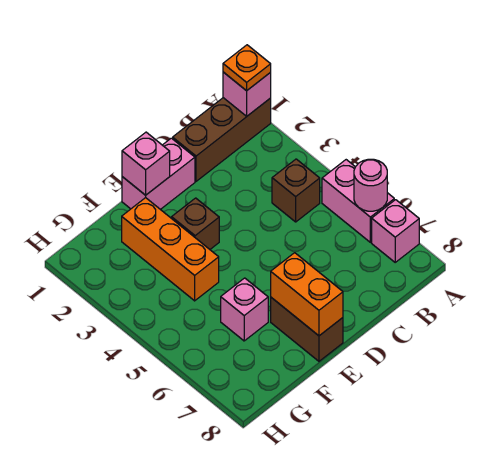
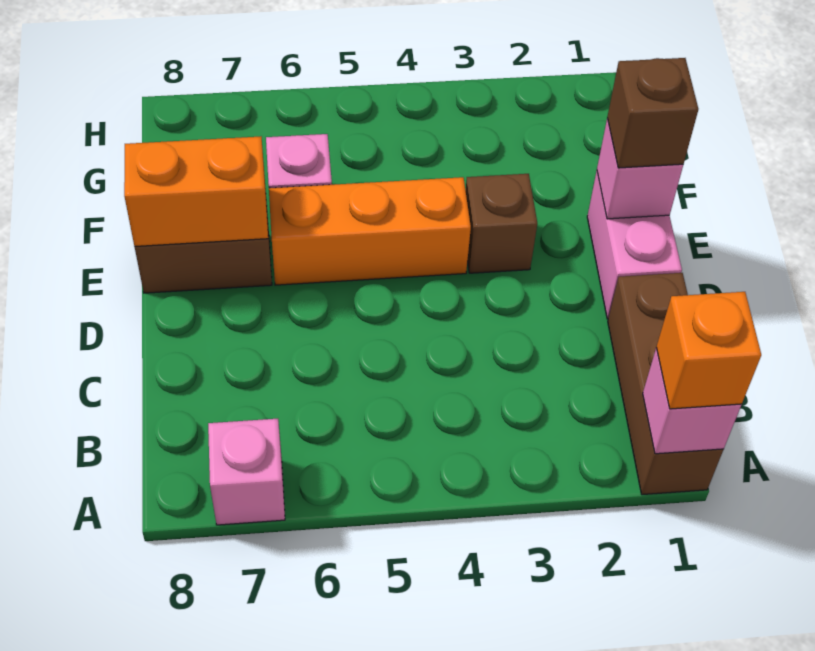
orange plate A1 level 3 -> orange brick A1 level 3
pink brick A5:A6 level 1 -> none
pink round brick A6 level 2 -> none
brown brick B4 level 1 -> brown brick E1 level 3
orange brick F2:F4 level 1 -> orange brick E4:E6 level 1

